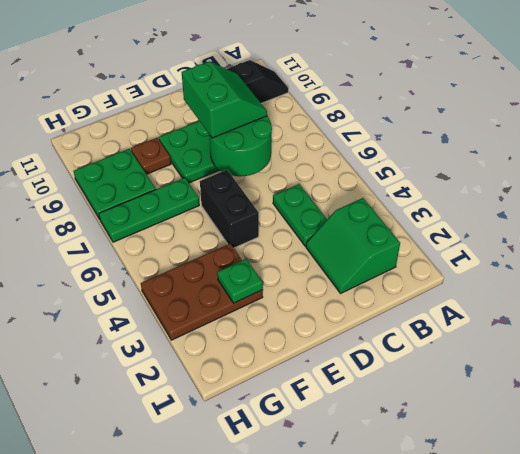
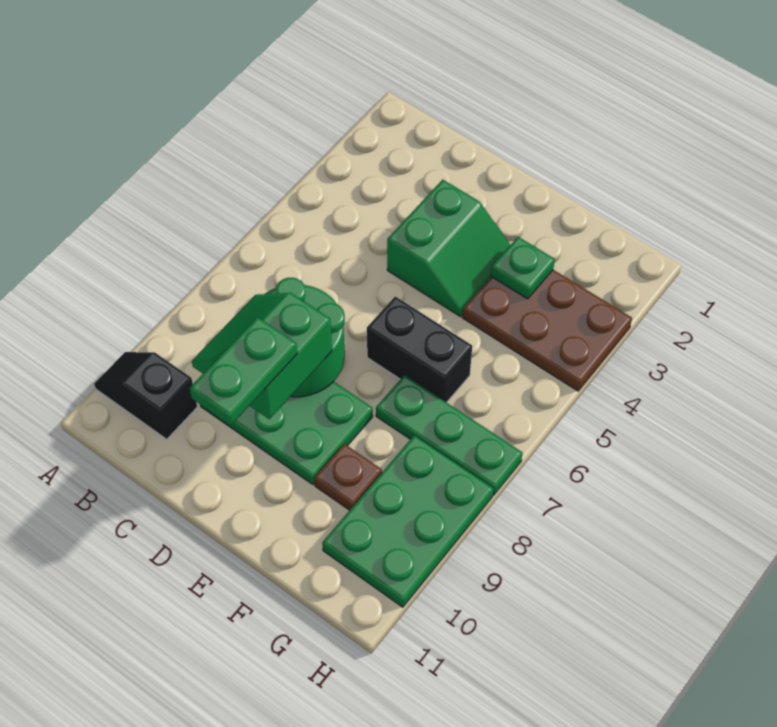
green slope B2:C3 level 1 top B -> green slope D3:E4 level 1 top D
green plate C4:C5 level 1 -> green plate D9:D10 level 4
black brick E5:E6 level 1 -> black brick E6:F6 level 1
green plate G8:H9 level 1 -> green plate G8:H10 level 1

